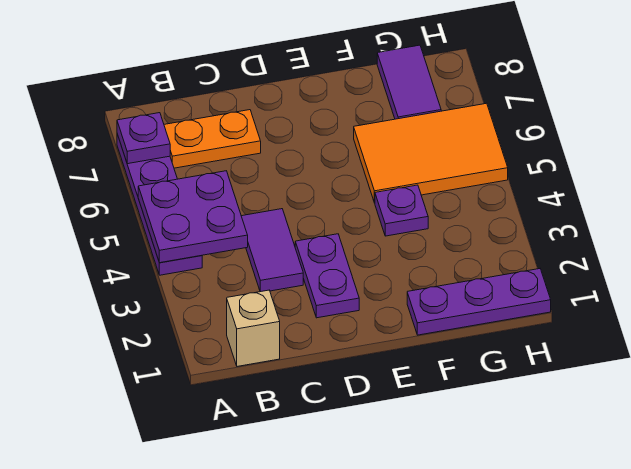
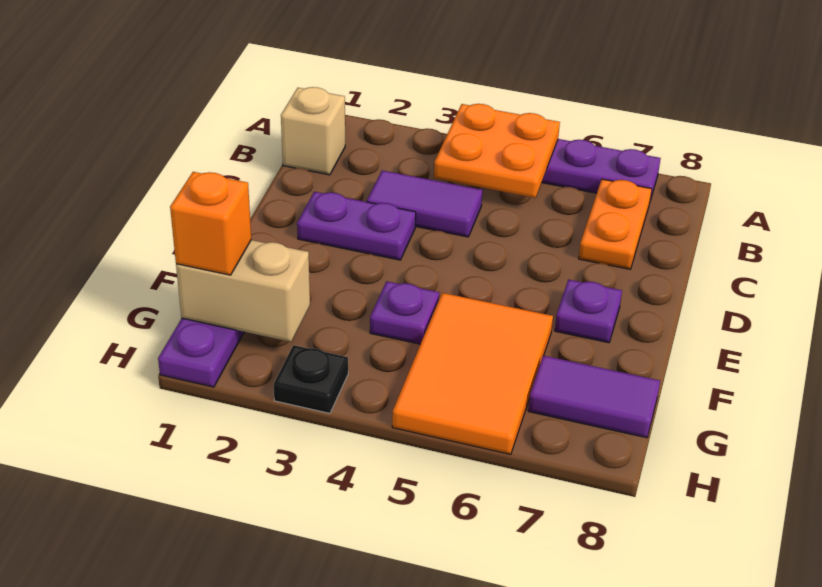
purple plate A4:B5 level 2 -> orange plate A4:B5 level 2
purple plate A7 level 2 -> purple plate E7 level 1
none -> tan brick G1:G2 level 2
none -> orange brick G1 level 3
none -> black plate H3 level 1

